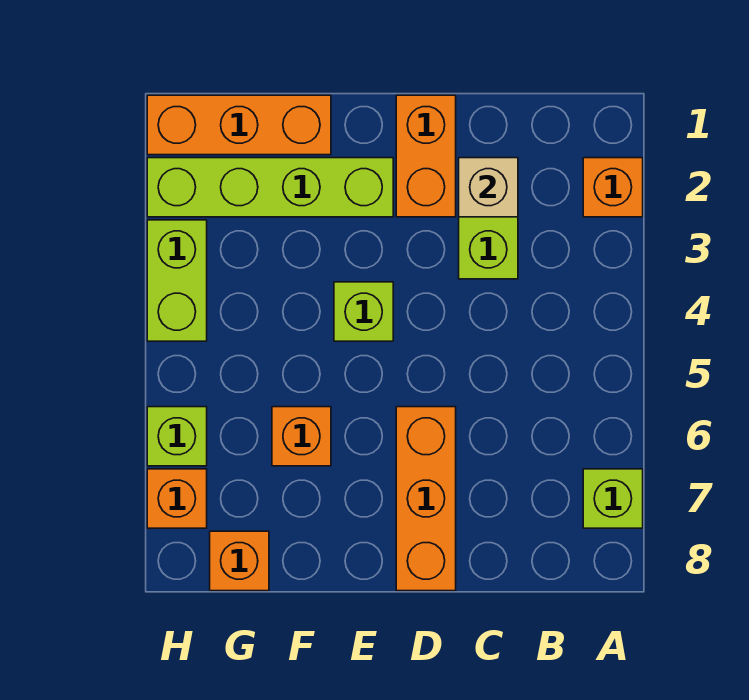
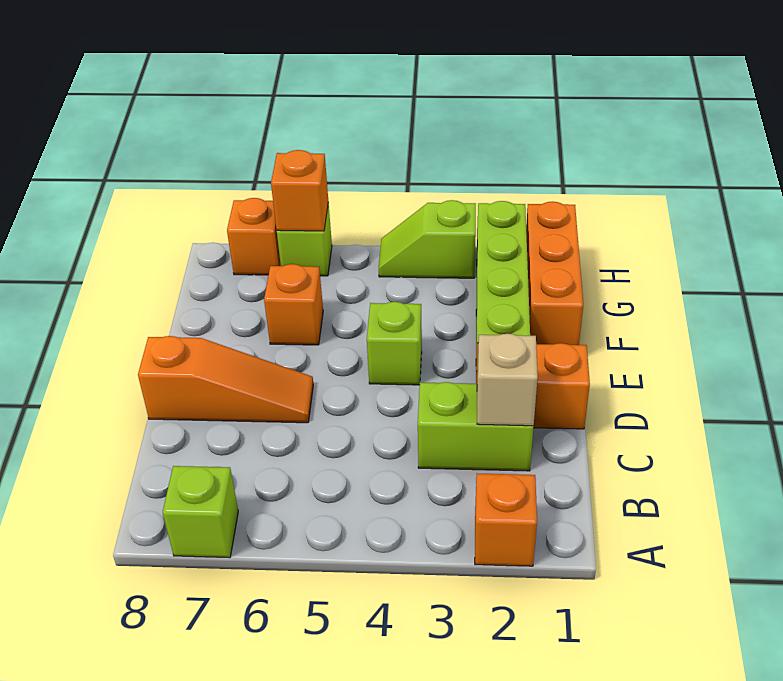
orange brick D6:D8 level 1 -> orange slope D6:D8 level 1 top 8
orange brick G8 level 1 -> orange brick H6 level 2
lime brick H3:H4 level 1 -> lime slope H3:H4 level 1 top 3

